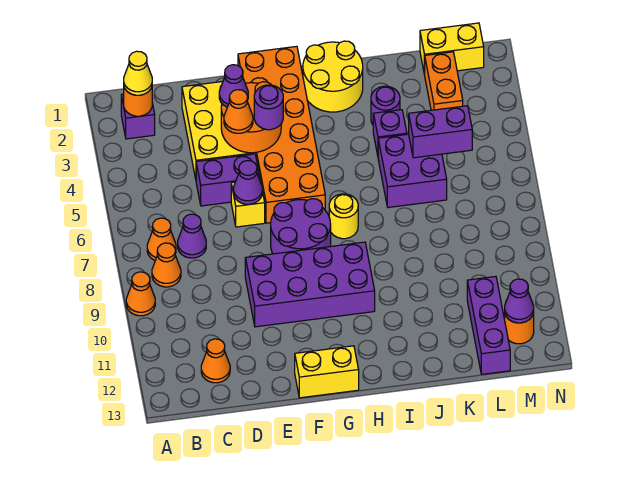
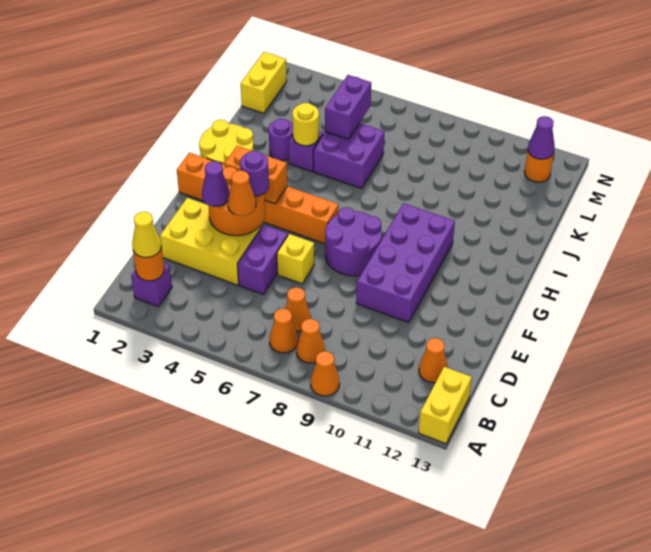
purple cone C7 level 1 -> orange cone C7 level 1
purple cone E6 level 2 -> none
orange brick F1:G6 level 1 -> orange brick G1:G6 level 1
yellow brick F13:G13 level 1 -> yellow brick A13:B13 level 1
yellow round brick H7 level 1 -> yellow round brick J4 level 2
orange brick L2:L3 level 1 -> orange brick G3:G4 level 2
purple brick L11:L13 level 1 -> none

